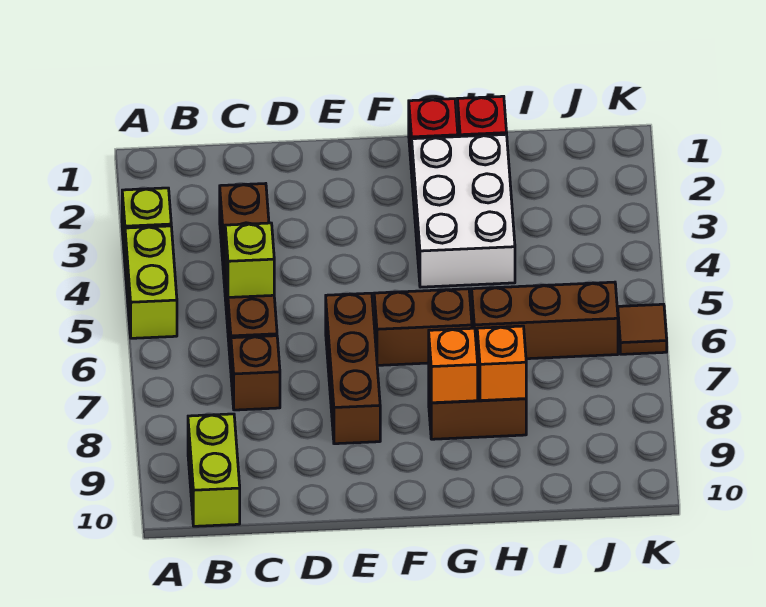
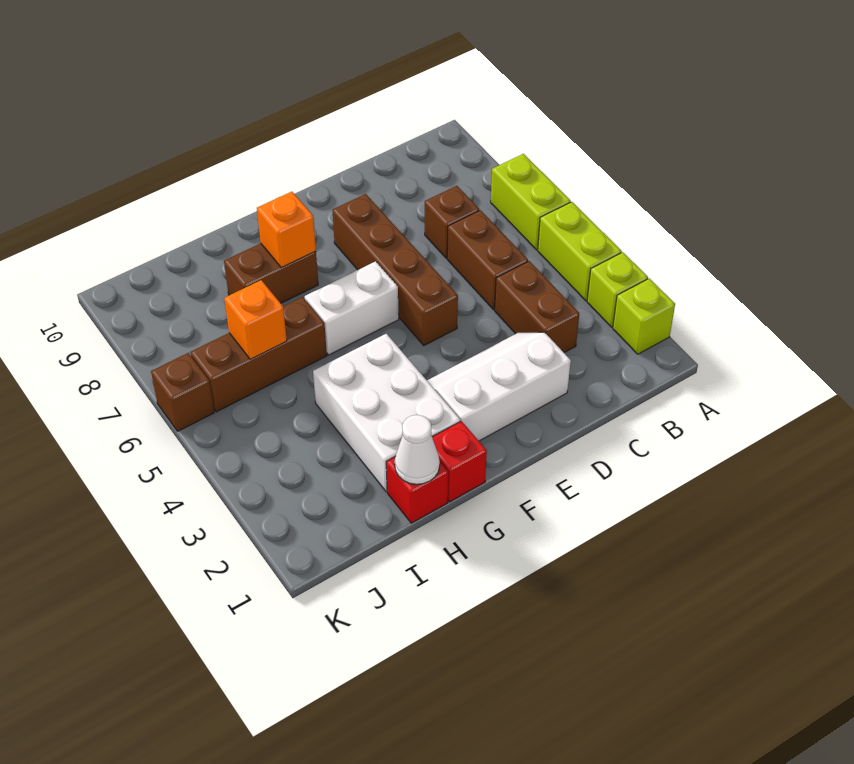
lime brick B9:B10 level 1 -> lime brick A6:A7 level 1
lime brick C5 level 2 -> lime brick A2 level 1
none -> white slope D2:F3 level 1 top 2
brown brick E6:E8 level 1 -> brown brick E5:E8 level 1
brown brick F6:G6 level 1 -> white brick F6:G6 level 1
none -> white cone H1 level 2
orange brick H8 level 2 -> orange brick I6 level 2
brown tile K6 level 1 -> brown brick K6 level 1

